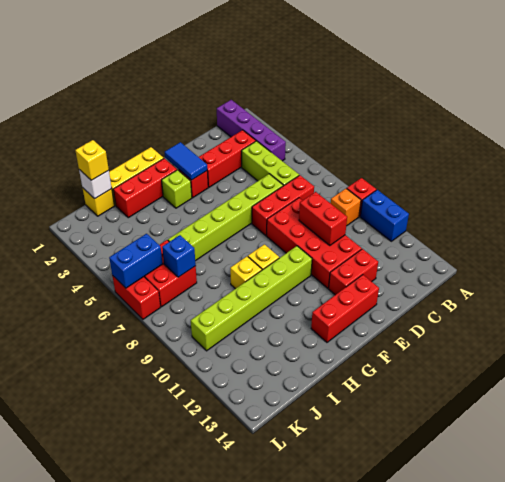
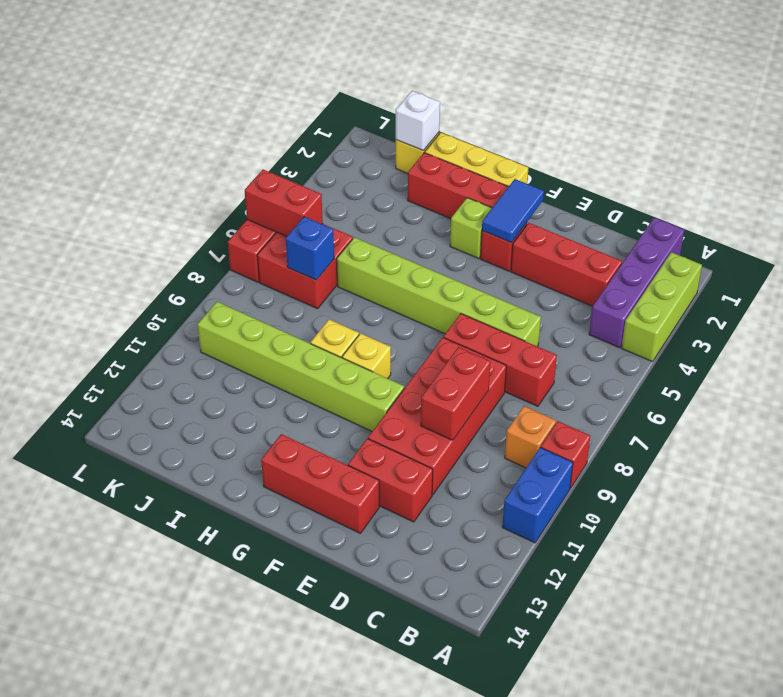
lime brick C4:C6 level 1 -> lime brick A2:A4 level 1
yellow brick J1 level 3 -> none
blue brick K6:L6 level 2 -> red brick K6:L6 level 2

